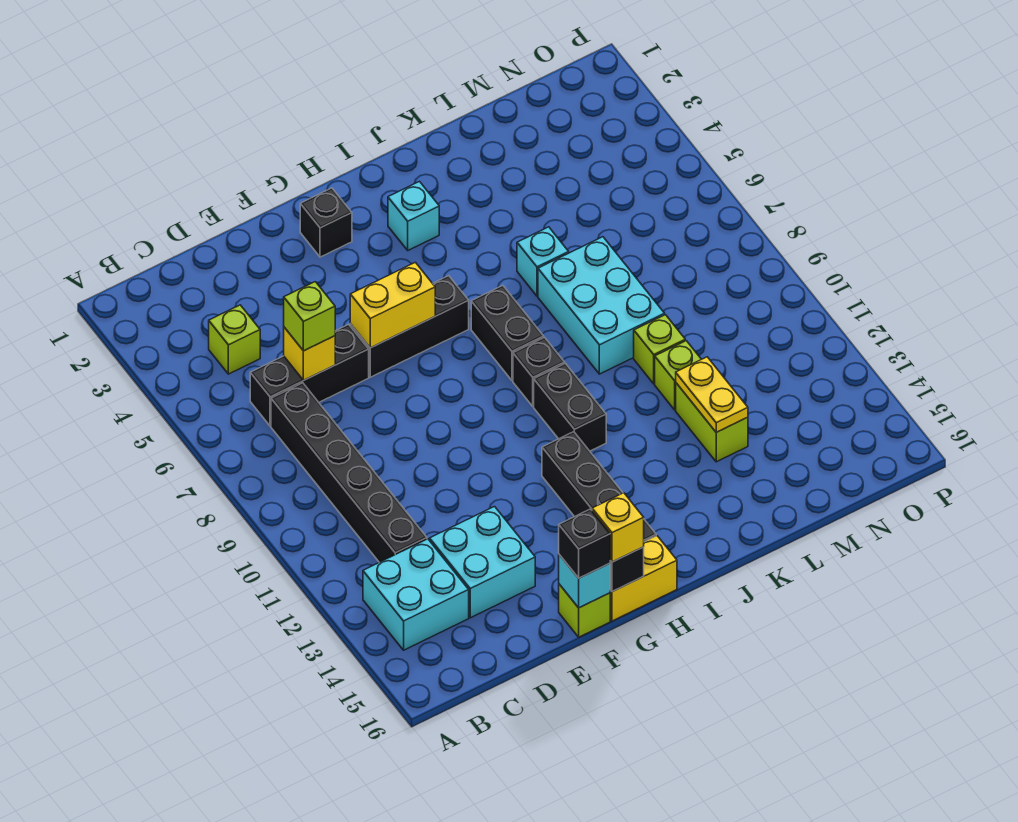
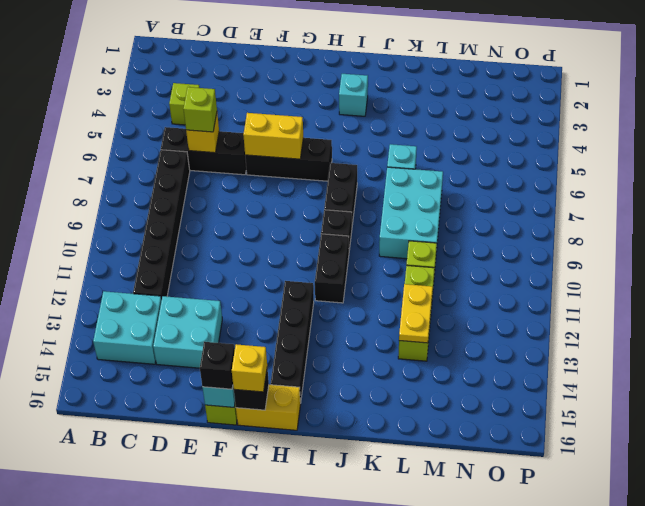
black brick G2 level 1 -> none

